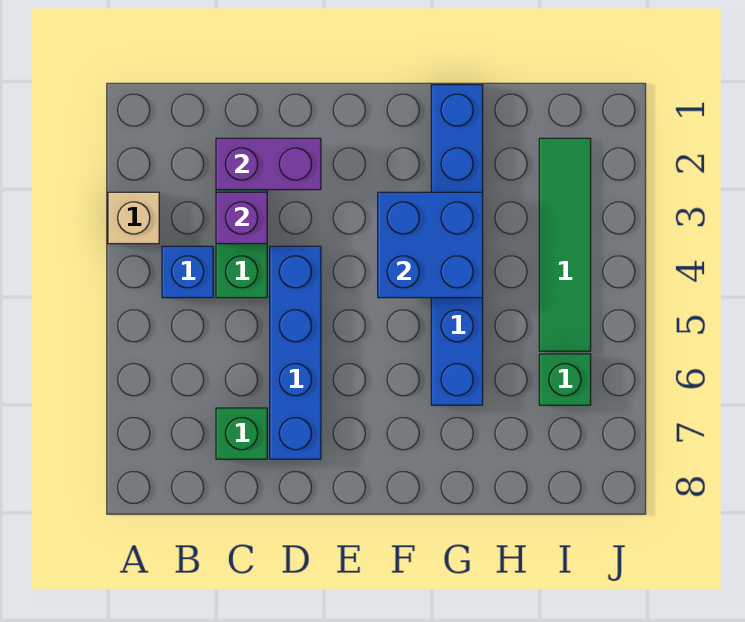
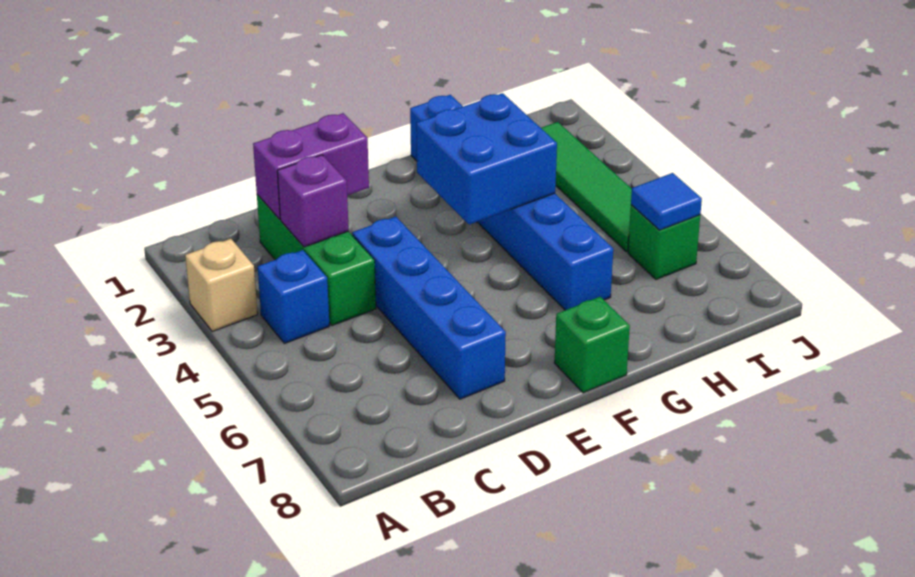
green brick C7 level 1 -> green brick F8 level 1
none -> blue tile I6 level 2

